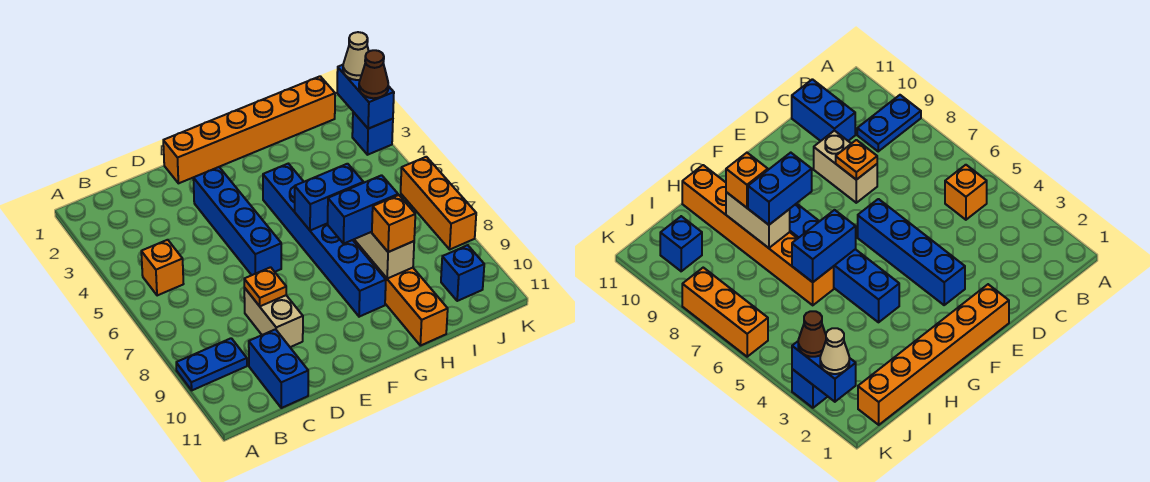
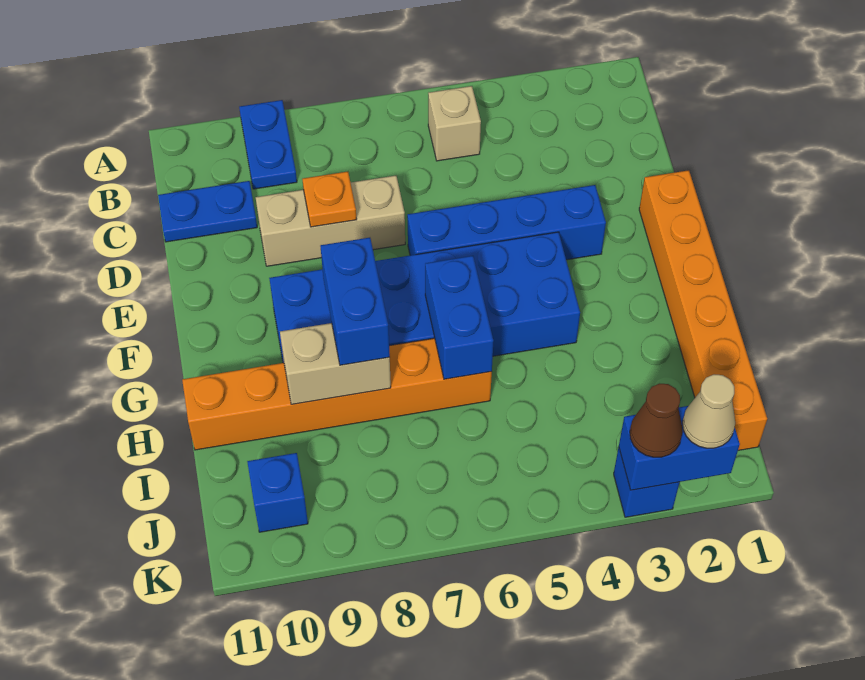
orange brick B5 level 1 -> tan brick B5 level 1
blue brick C10:C11 level 1 -> blue plate C10:C11 level 1
tan brick D8:D9 level 1 -> tan brick D7:D9 level 1
blue brick G4:G9 level 1 -> blue brick F4:G9 level 1
orange brick H9 level 3 -> none
orange brick K6:K8 level 1 -> none

